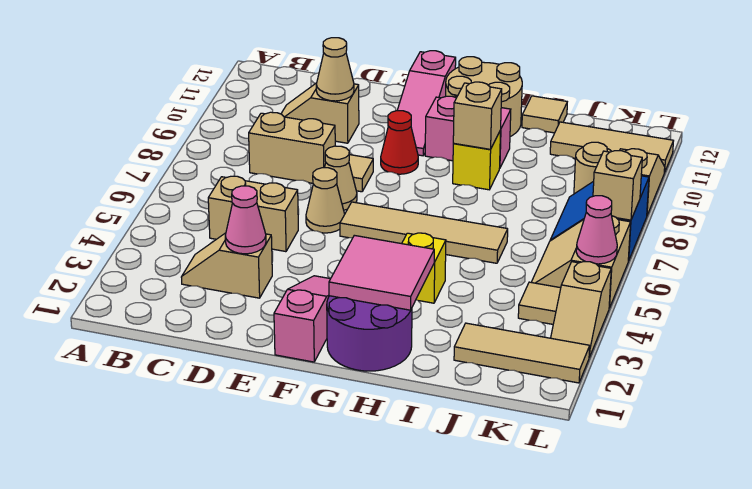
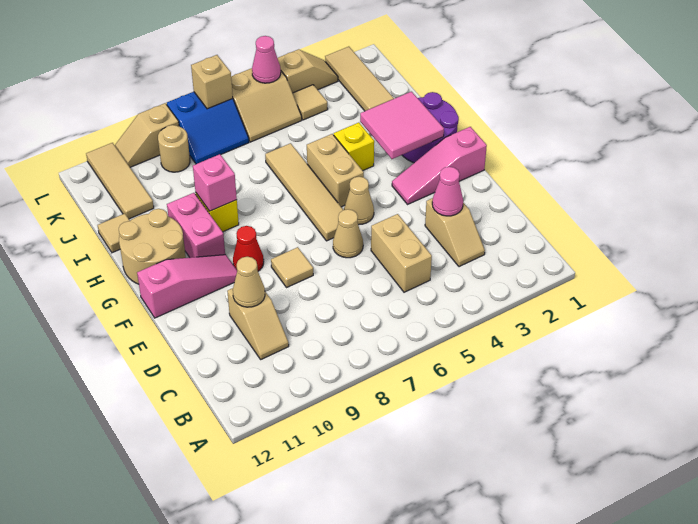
tan brick C8:D8 level 1 -> tan brick G5:H5 level 1
tan cone E7 level 1 -> tan cone F5 level 1
tan brick H9 level 2 -> pink brick H9 level 2

